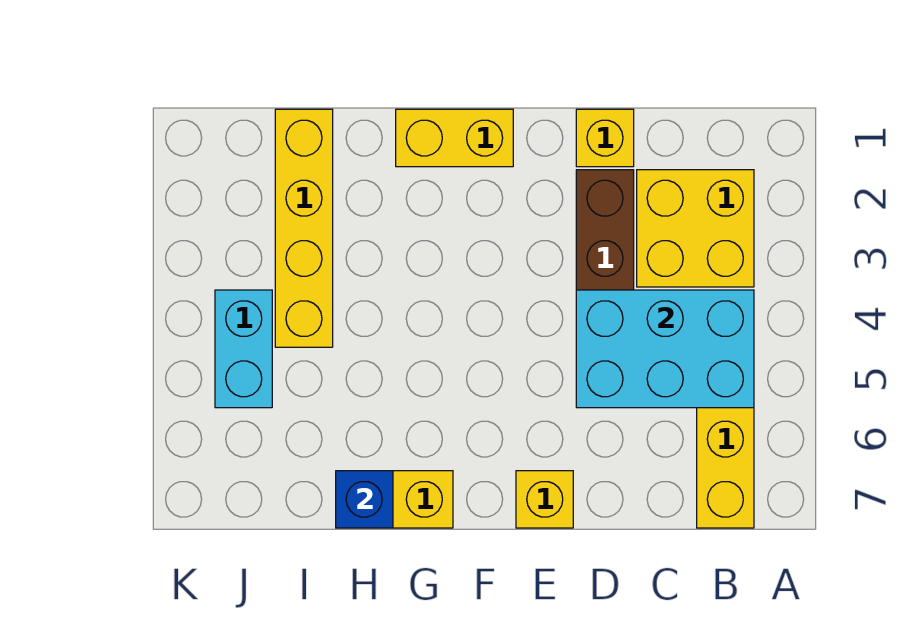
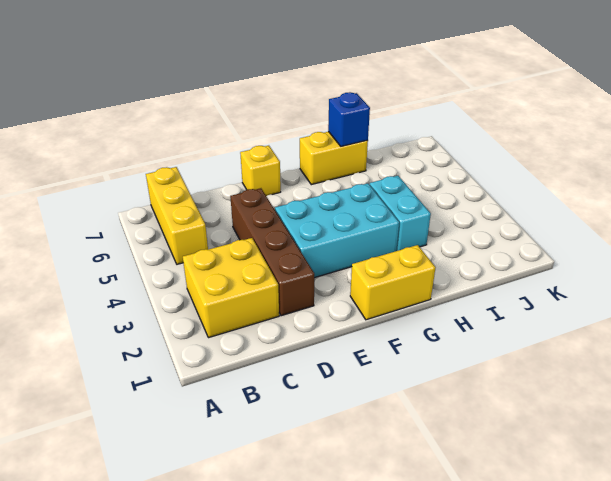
cyan brick B4:D5 level 2 -> cyan brick E3:G4 level 1
yellow brick D1 level 1 -> none
yellow brick I1:I4 level 1 -> none
cyan brick J4:J5 level 1 -> cyan brick H3:H4 level 1

